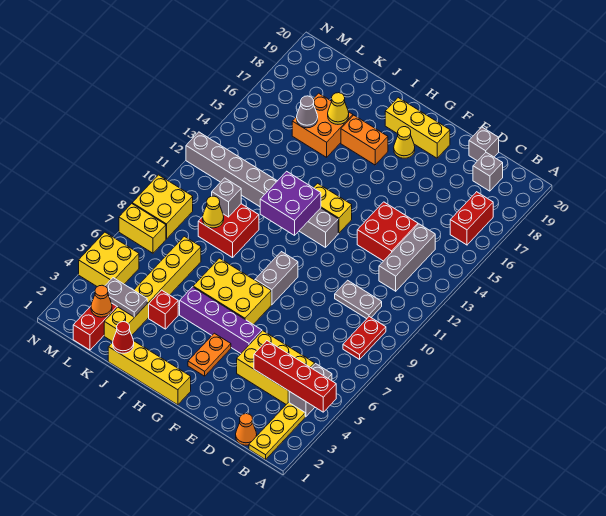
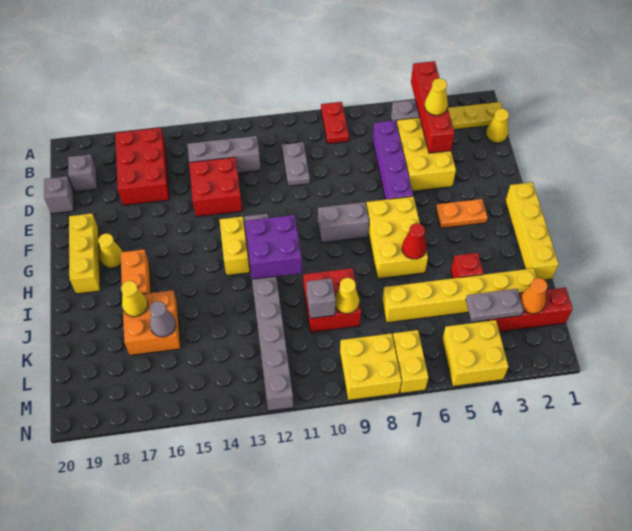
red plate B8:B9 level 1 -> red plate A8:B8 level 1
red brick B16:B17 level 1 -> red brick B16:D17 level 1
orange cone C1 level 1 -> yellow cone C1 level 1
none -> yellow cone C4 level 3
purple brick F5:I5 level 1 -> purple brick C6:F6 level 1
red cone J1 level 2 -> red cone I6 level 2
grey plate K3:L3 level 2 -> grey plate L3:L4 level 2

